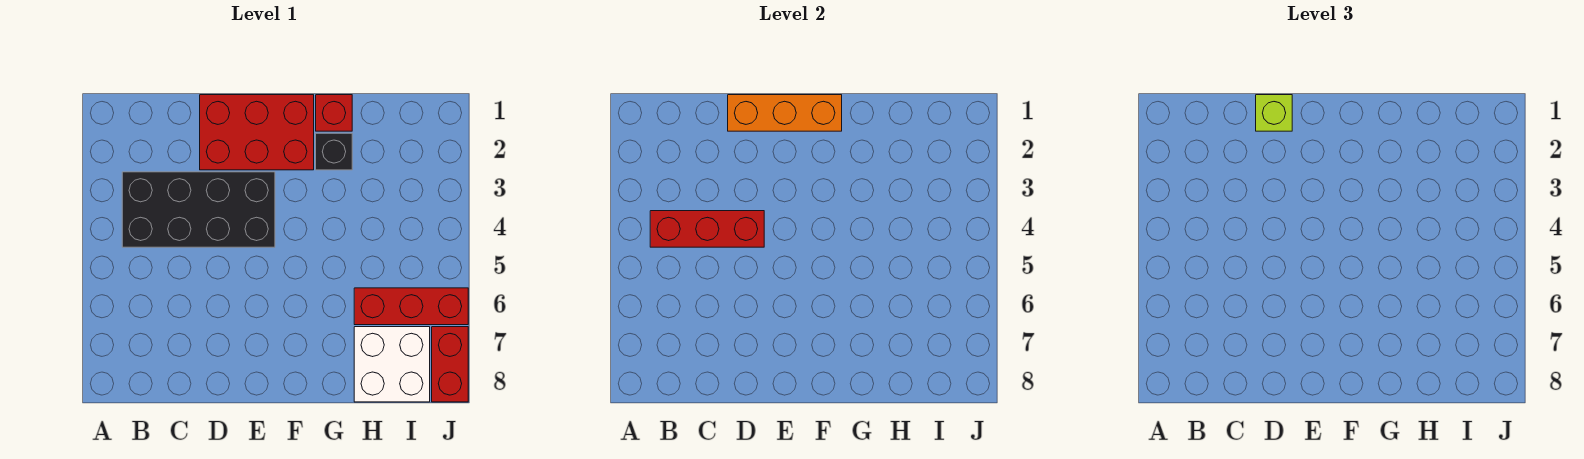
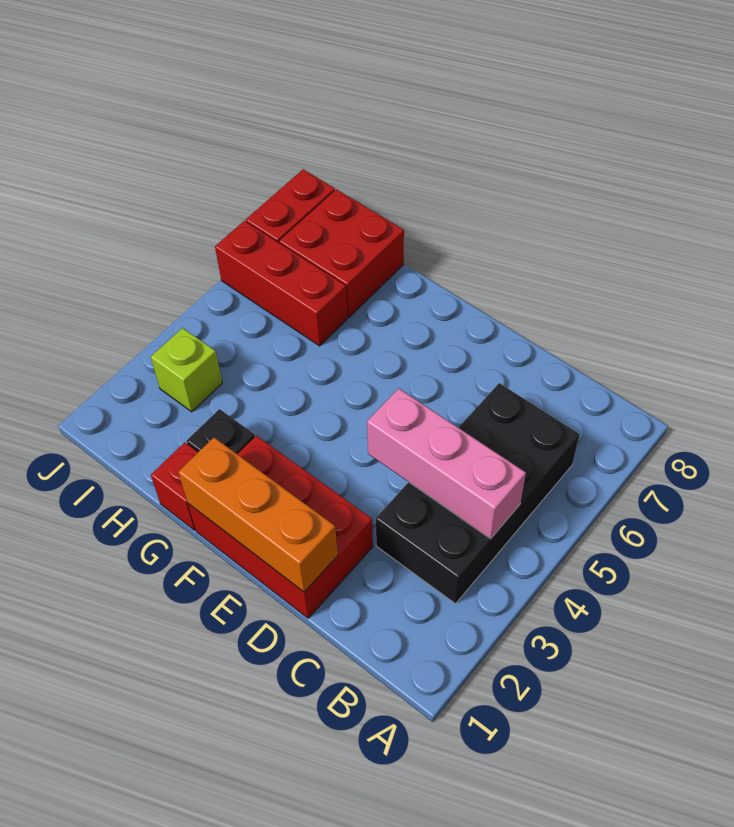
black brick B3:E4 level 1 -> black brick B3:C6 level 1
red brick B4:D4 level 2 -> pink brick B4:D4 level 2
lime brick D1 level 3 -> lime brick I3 level 1
white brick H7:I8 level 1 -> red brick H7:I8 level 1

